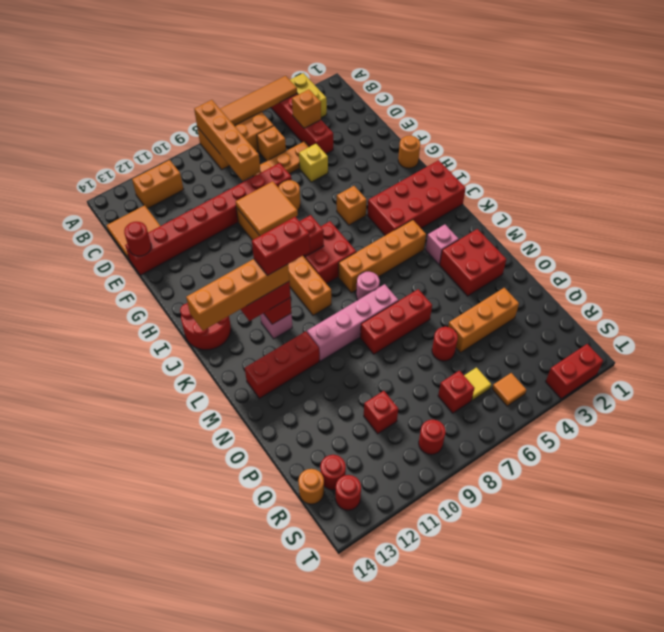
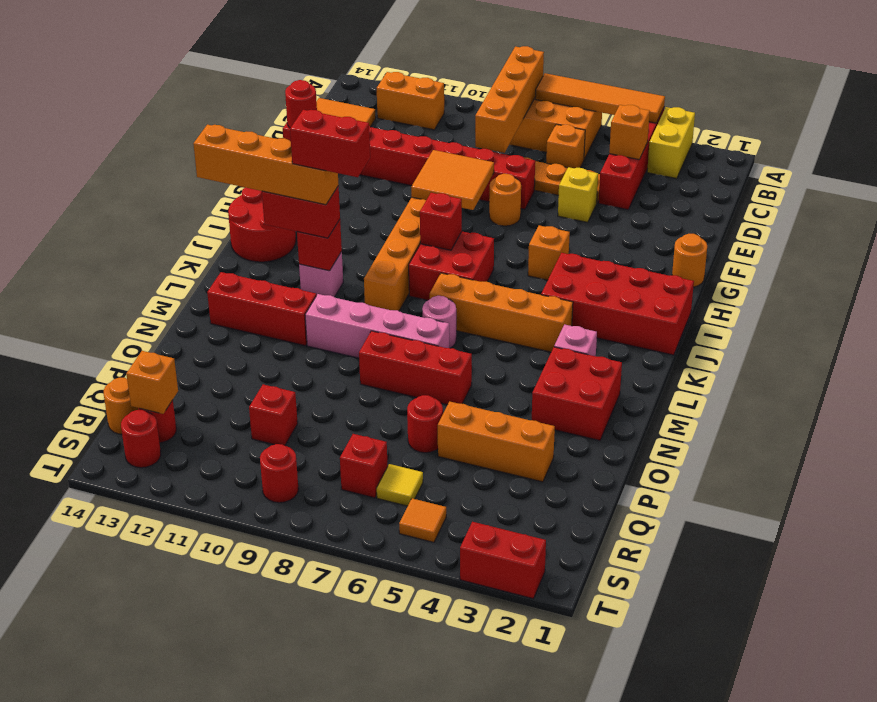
none -> orange brick R13 level 2

